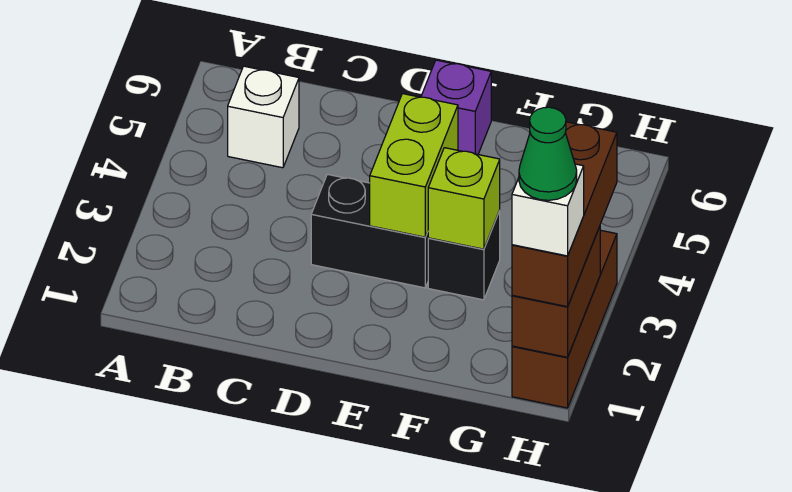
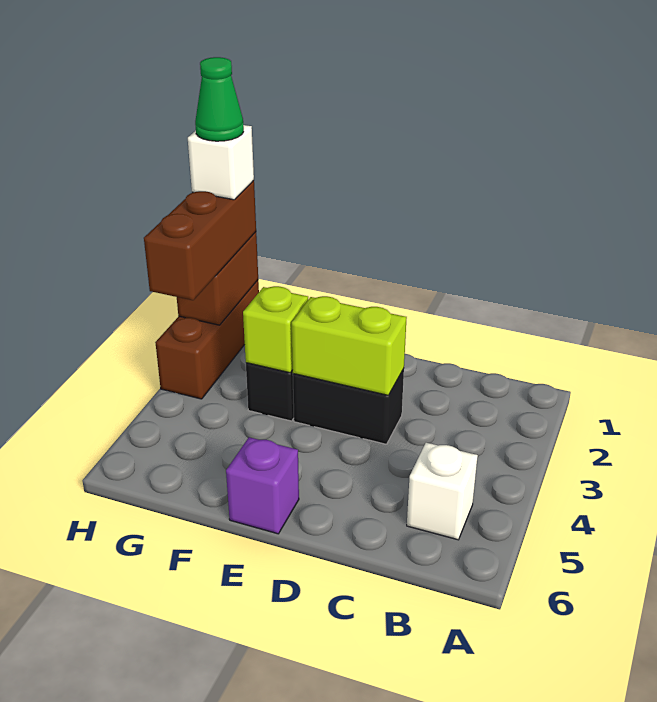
lime brick E3:E4 level 2 -> lime brick D3:E3 level 2

